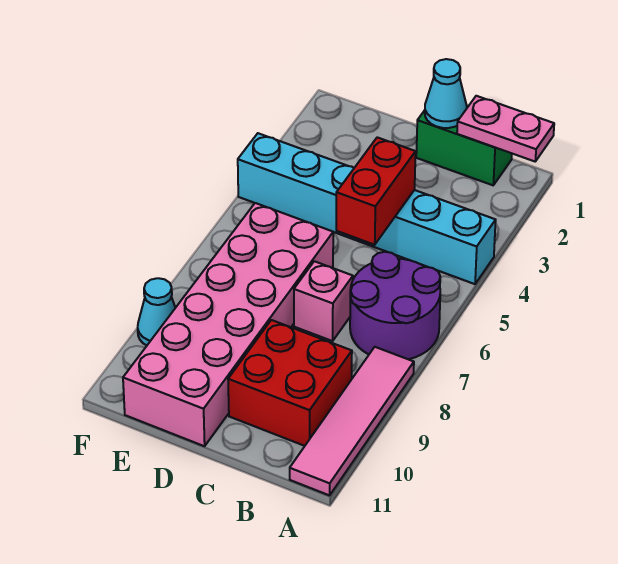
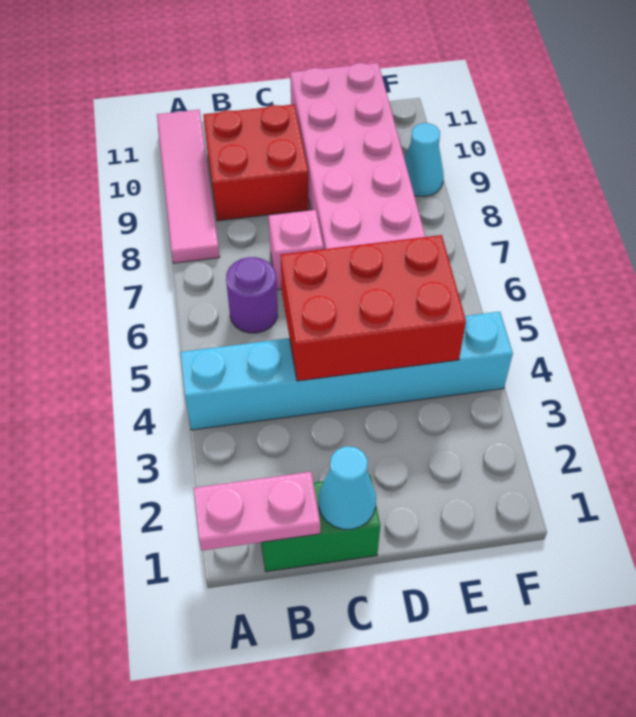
purple round brick A6:B7 level 1 -> purple round brick B6 level 1
red brick C4:C5 level 2 -> red brick C4:E5 level 2

